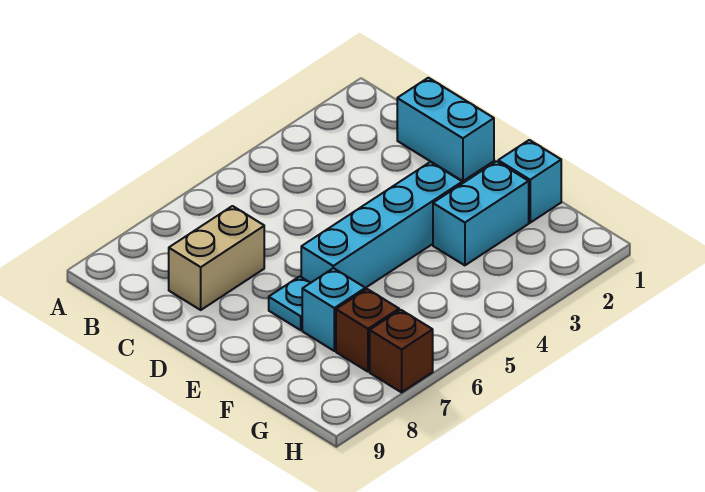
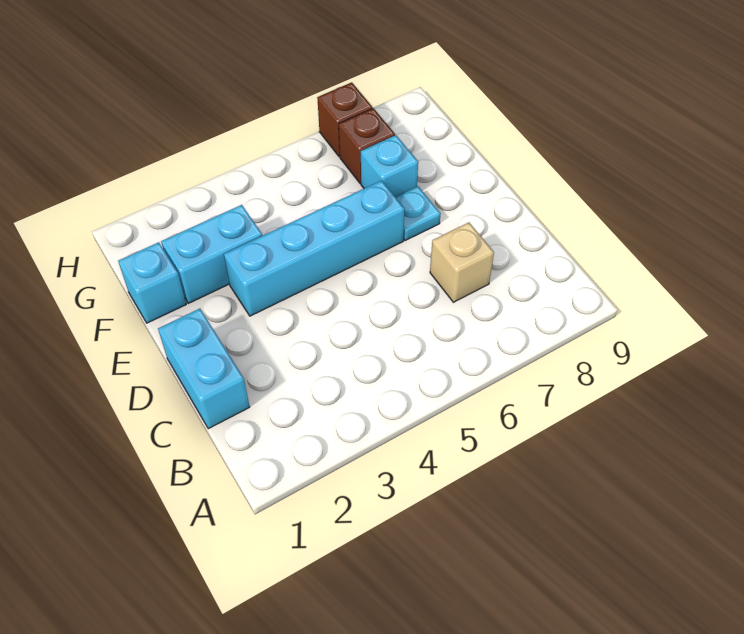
tan brick C7:C8 level 1 -> tan brick C7 level 1

